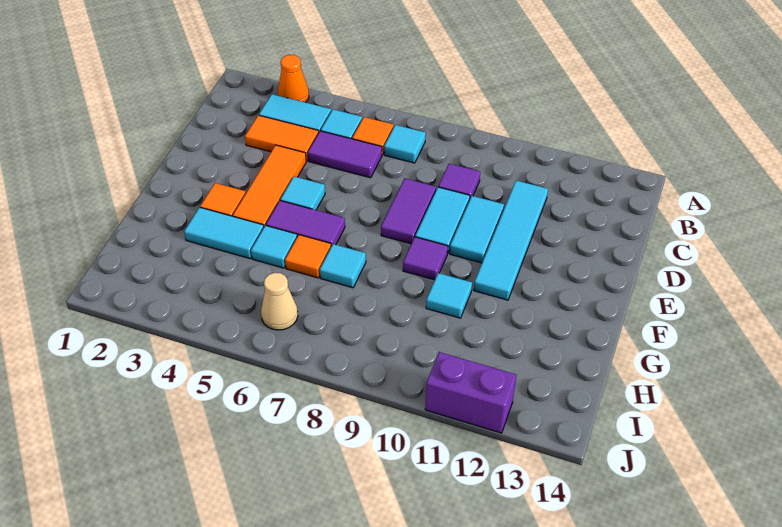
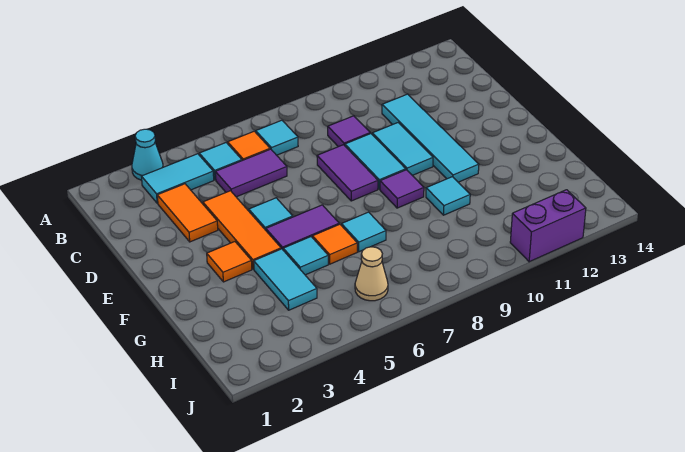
orange cone A3 level 1 -> cyan cone A3 level 1
orange tile C3:C4 level 1 -> orange tile C3:D3 level 1
cyan tile G3:G4 level 1 -> cyan tile G4:H4 level 1

